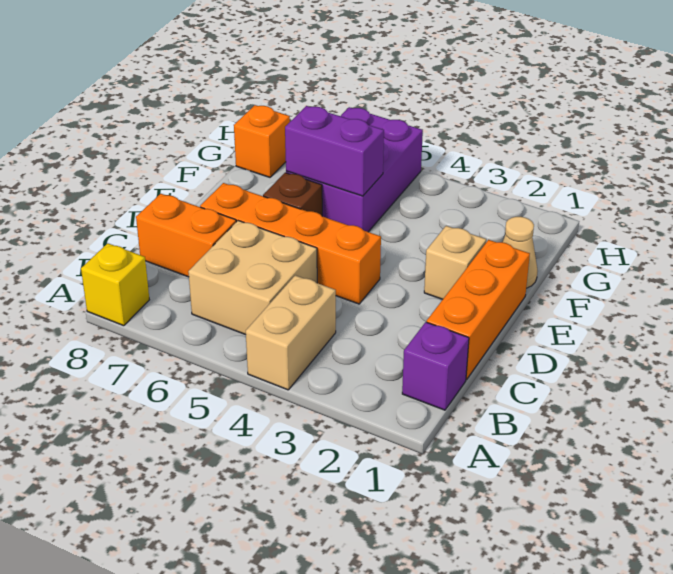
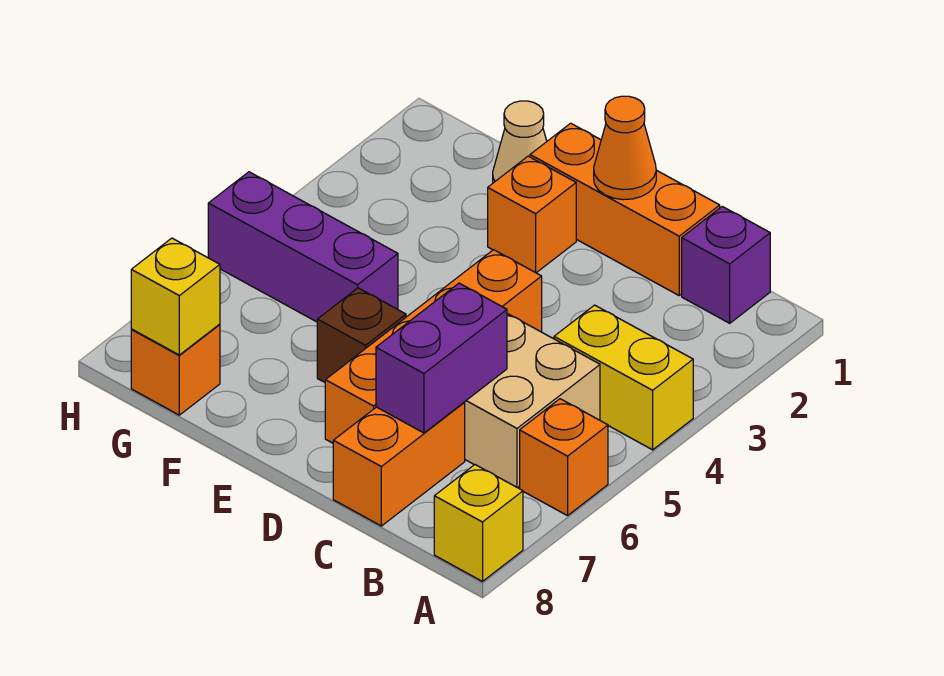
tan brick A4:B4 level 1 -> yellow brick A4:B4 level 1
none -> orange brick A6 level 1
none -> orange cone D1 level 2
tan brick E2 level 1 -> orange brick E2 level 1
purple brick F5:H6 level 1 -> purple brick F5:H5 level 1
purple brick F5:F6 level 2 -> purple brick C6:C7 level 2
none -> yellow brick G8 level 2

